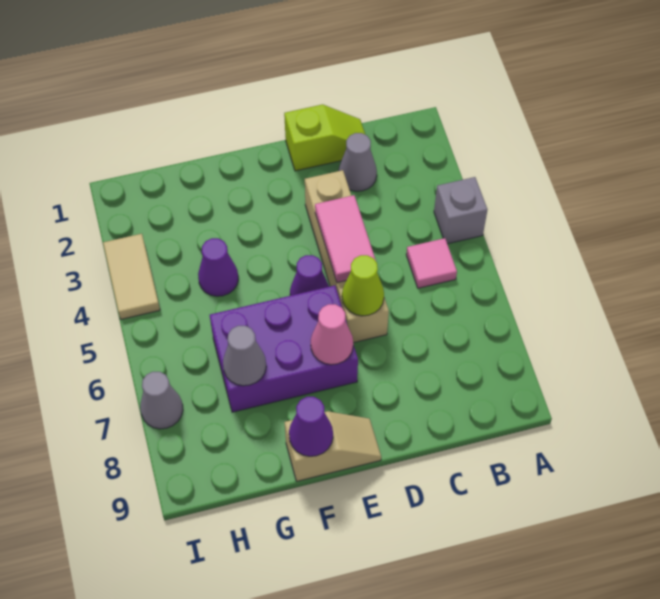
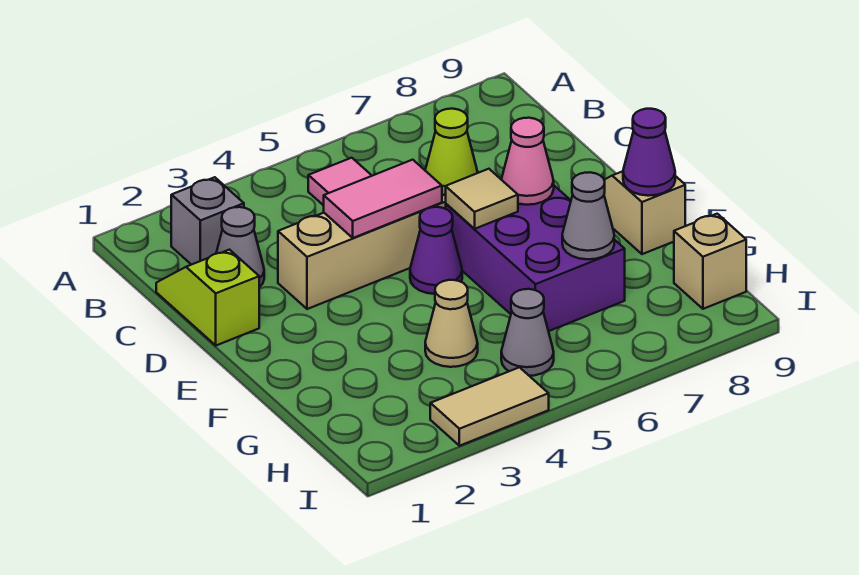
grey brick A4 level 1 -> grey brick B2 level 1
none -> tan tile E6 level 2
purple cone G4 level 1 -> tan cone G4 level 1
none -> tan brick H9 level 1
grey cone I7 level 1 -> grey cone H5 level 1

